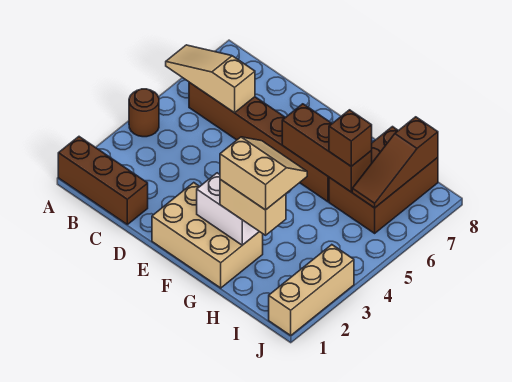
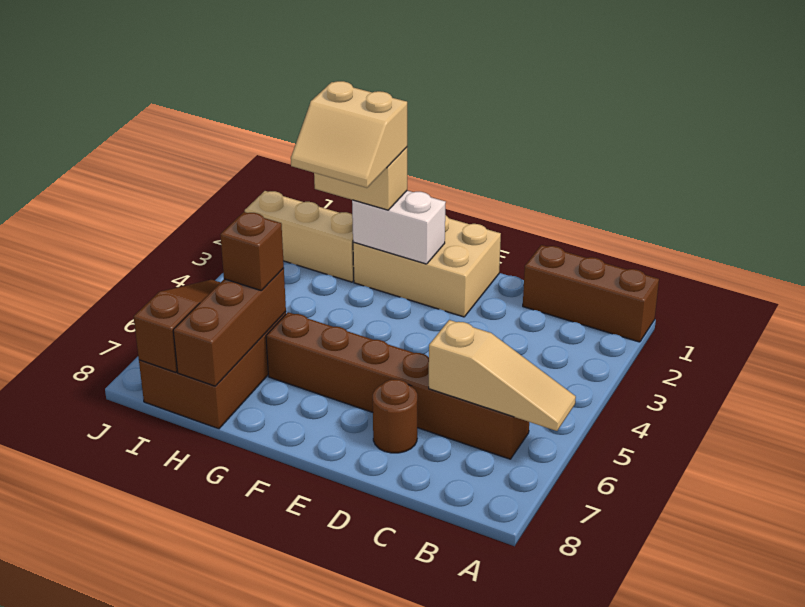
brown round brick A4 level 1 -> brown round brick D7 level 1
brown brick F6:H6 level 2 -> brown brick H6:H8 level 2
tan brick J1:J3 level 1 -> tan brick H2:J2 level 1

